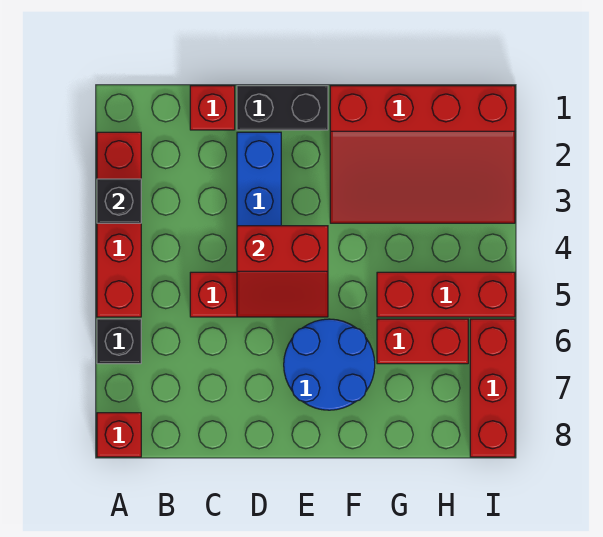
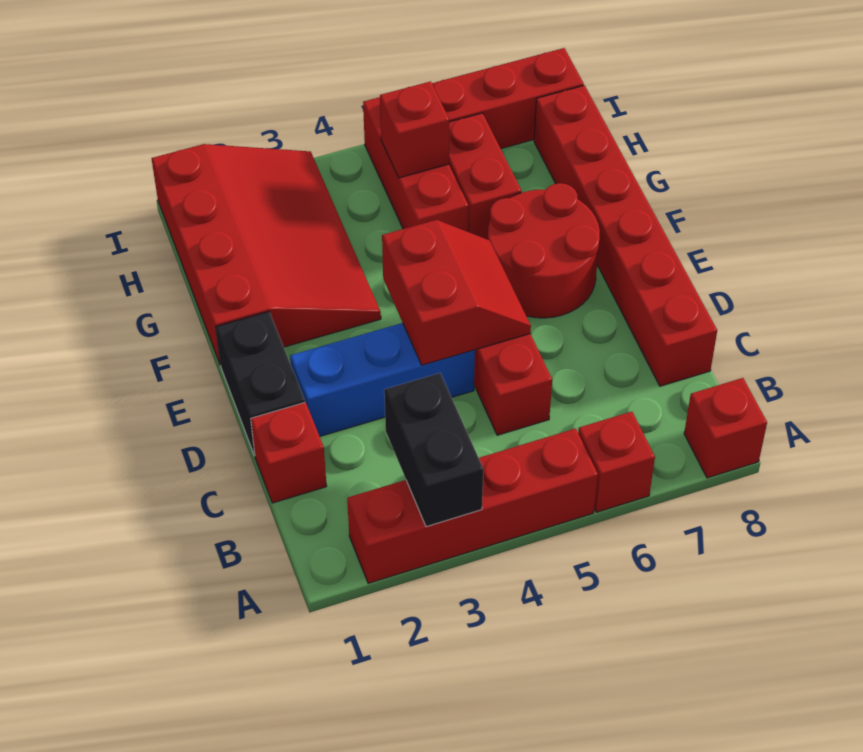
black brick A3 level 2 -> black brick A3:B3 level 2
black brick A6 level 1 -> red brick A6 level 1
none -> red brick C8:H8 level 1
blue round brick E6:F7 level 1 -> red round brick E6:F7 level 1
none -> red brick H5 level 2

